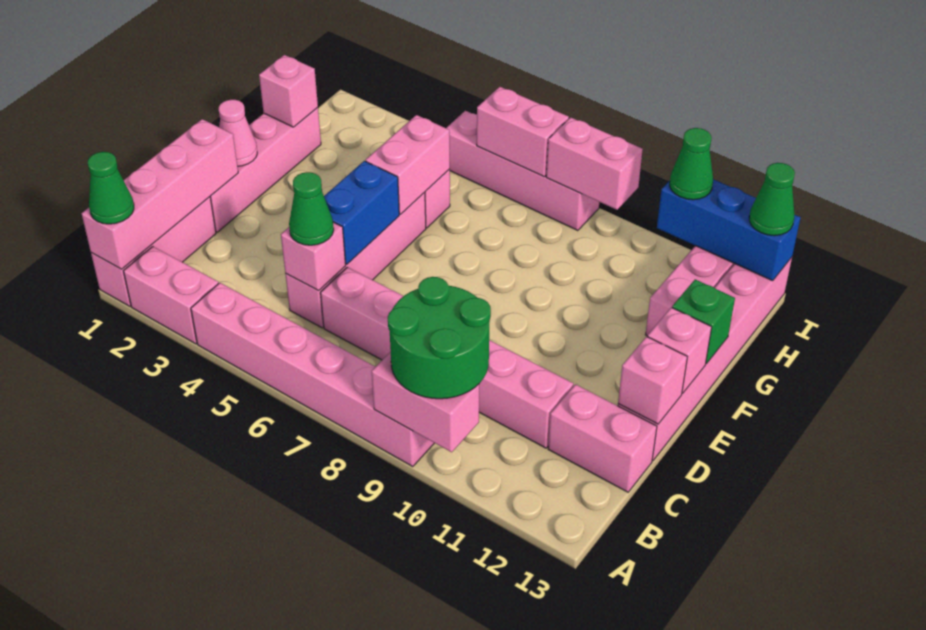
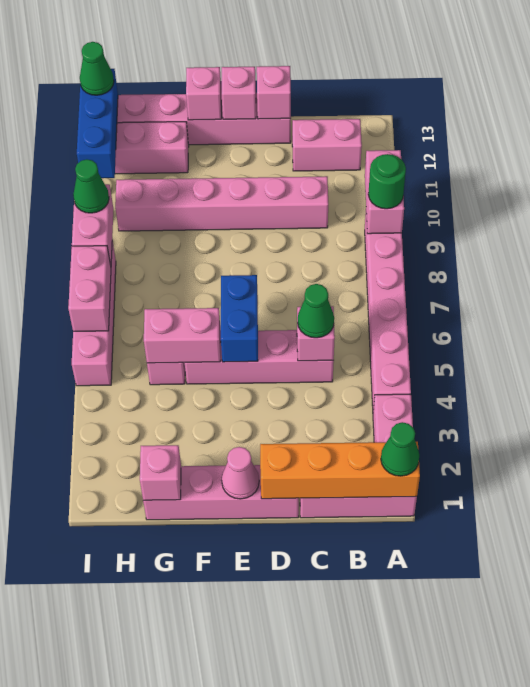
pink brick A1:D1 level 2 -> orange brick A1:D1 level 2
green round brick A9:B10 level 3 -> green round brick A9 level 3
pink brick C6:C11 level 1 -> pink brick C10:H10 level 1
pink brick C12:C13 level 1 -> pink brick B12:C12 level 1
blue brick D5:E5 level 2 -> blue brick E5:E6 level 2
green brick F13 level 2 -> pink brick F13 level 2
green cone I11 level 3 -> green cone I9 level 3

